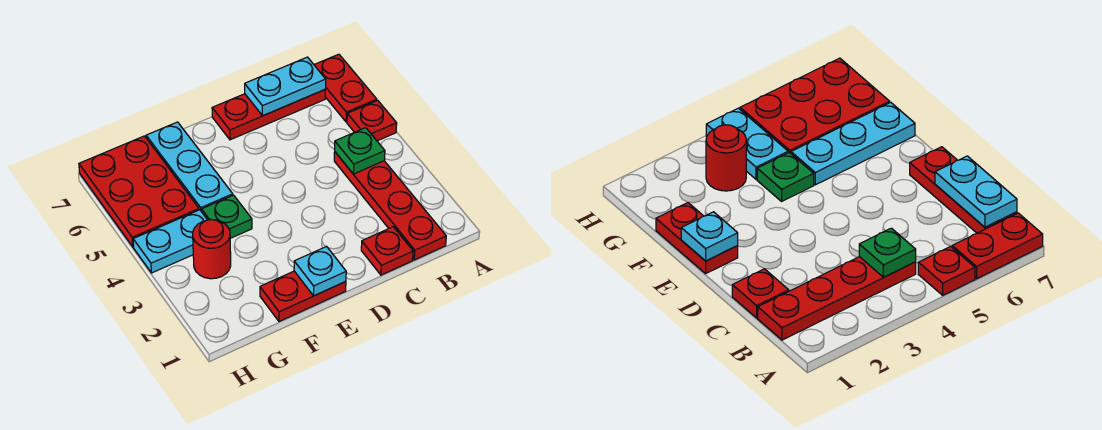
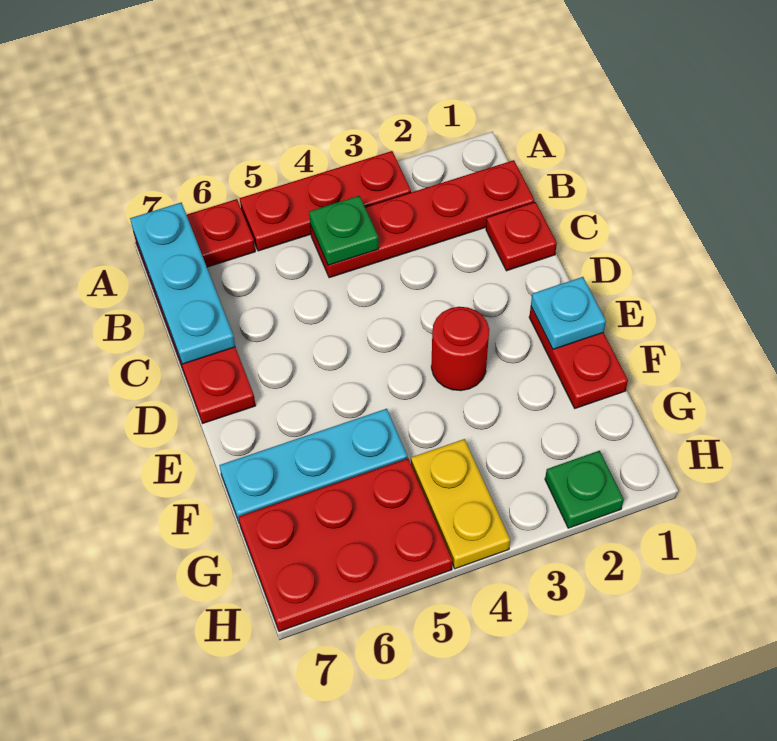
red plate A5 level 1 -> red plate A3:A5 level 1
cyan plate B7:C7 level 2 -> cyan plate A7:C7 level 2
green plate F4 level 1 -> green plate H2 level 1
red round brick G3 level 1 -> red round brick E3 level 1
cyan plate G4:H4 level 1 -> yellow plate G4:H4 level 1

